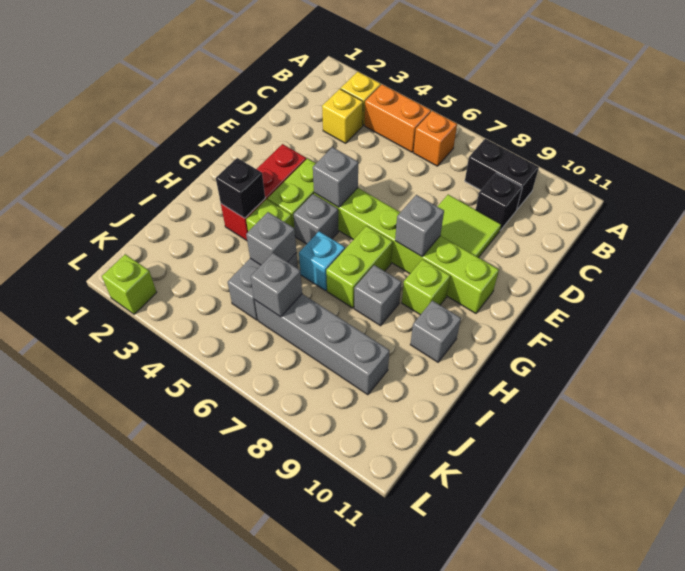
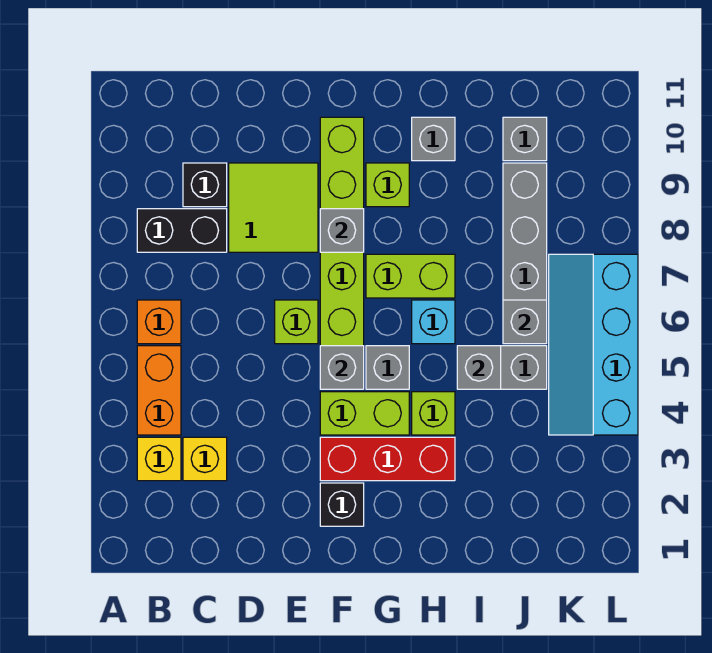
black brick B8:B9 level 1 -> black brick B8:C8 level 1
black brick H3 level 2 -> black brick F2 level 1
grey brick H8 level 1 -> grey brick J10 level 1
none -> cyan slope K4:L7 level 1 top L
lime brick L2 level 1 -> lime brick E6 level 1

